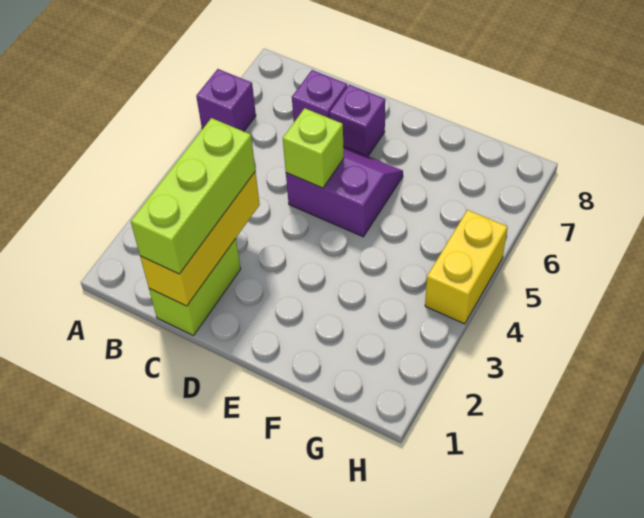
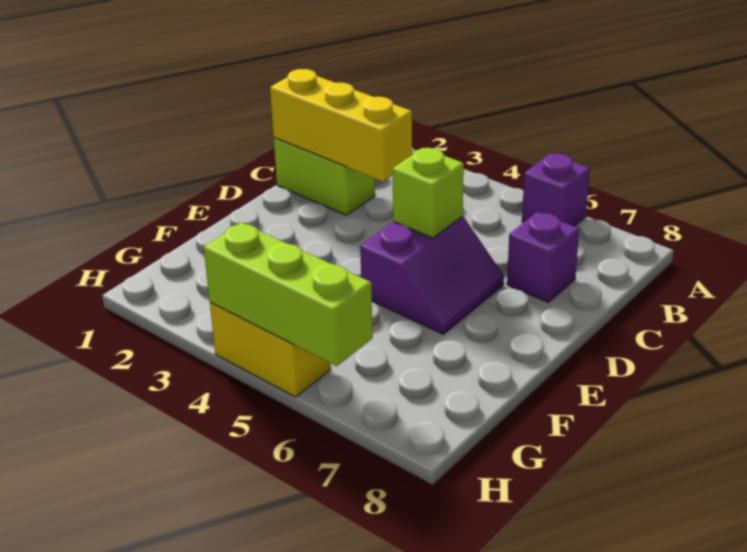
lime brick C1:C3 level 3 -> lime brick H4:H6 level 2
purple brick D7 level 1 -> none

